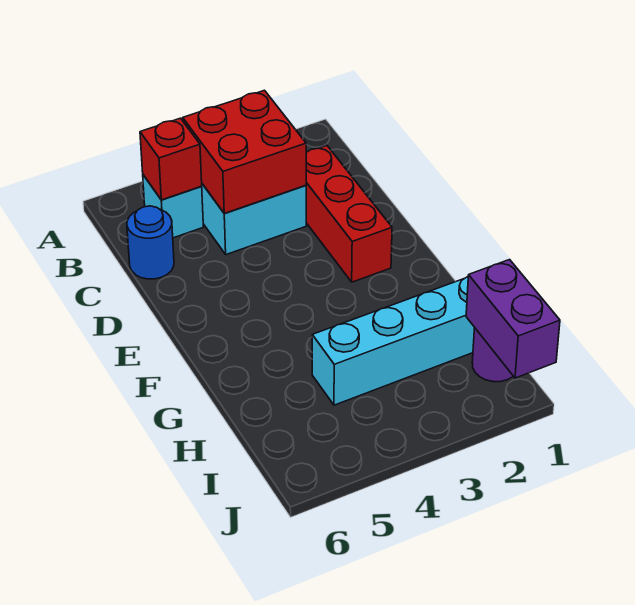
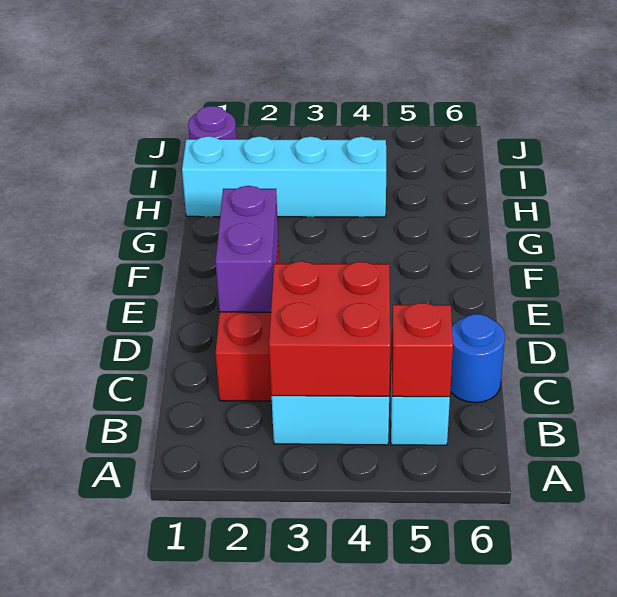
purple brick I1:J1 level 2 -> purple brick D2:E2 level 2

